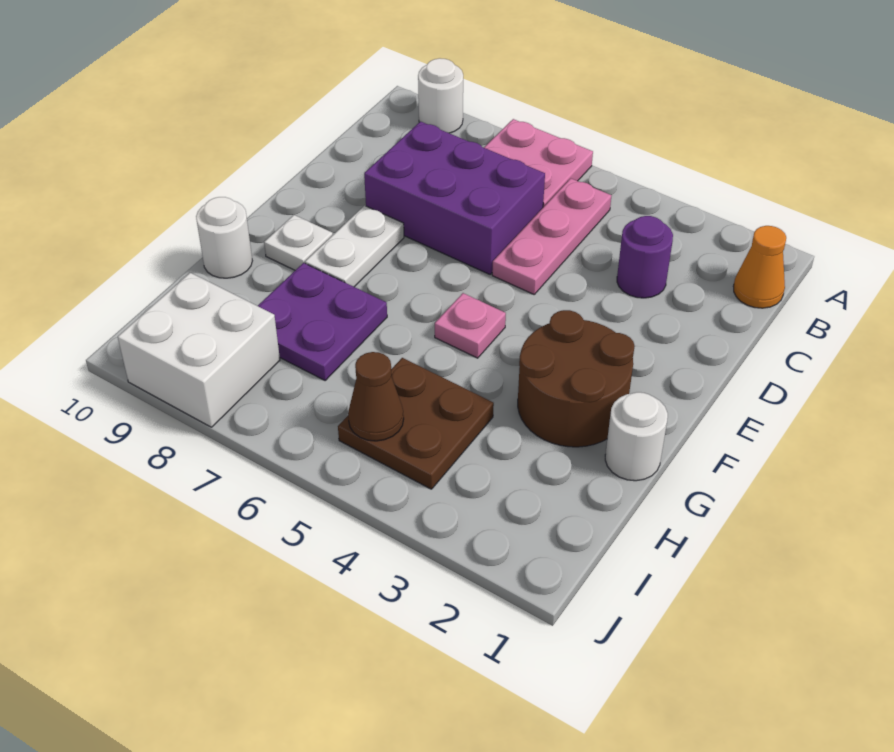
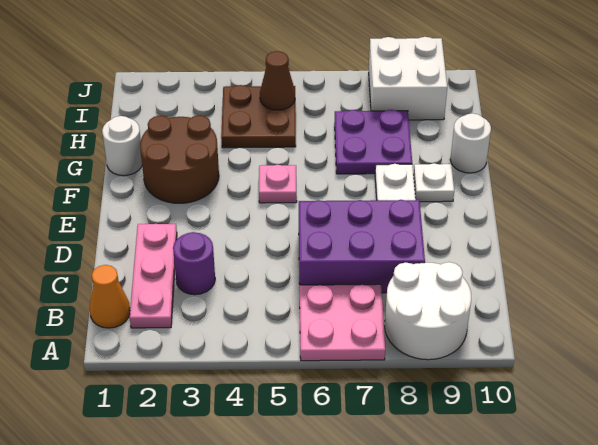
white round brick A9 level 1 -> white round brick A8:B9 level 1
pink plate B5:D5 level 1 -> pink plate B2:D2 level 1

